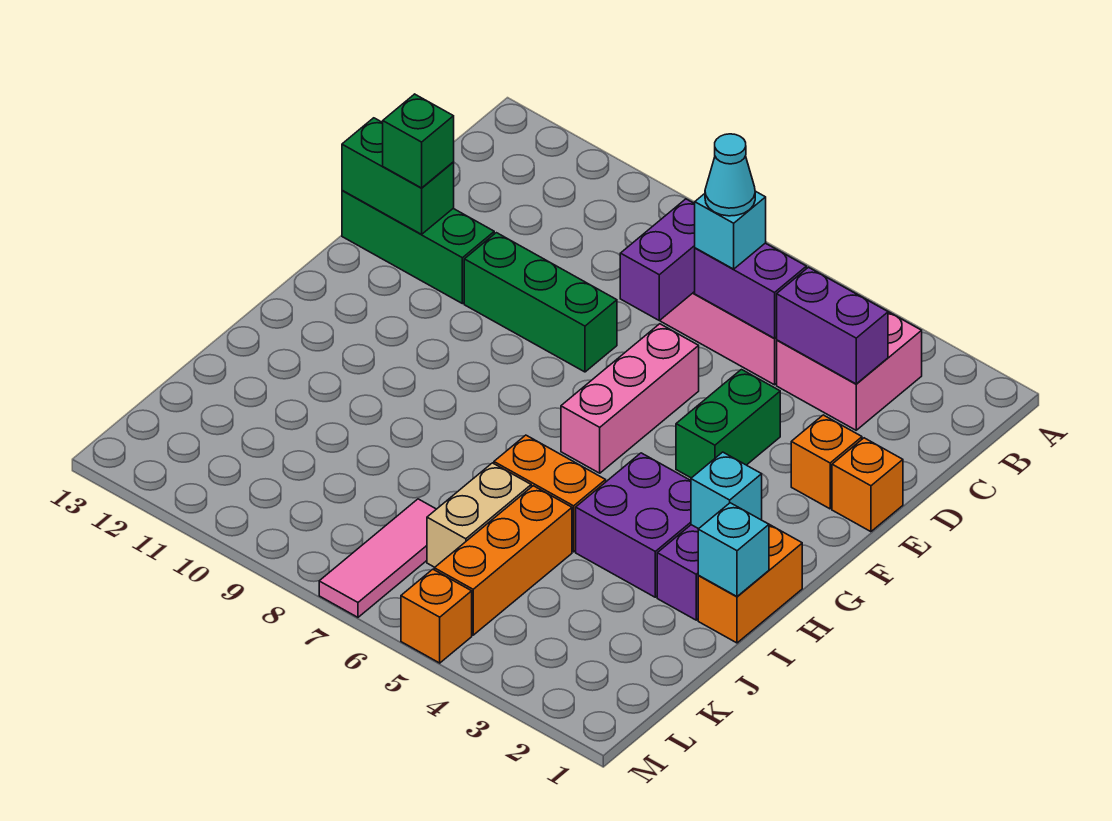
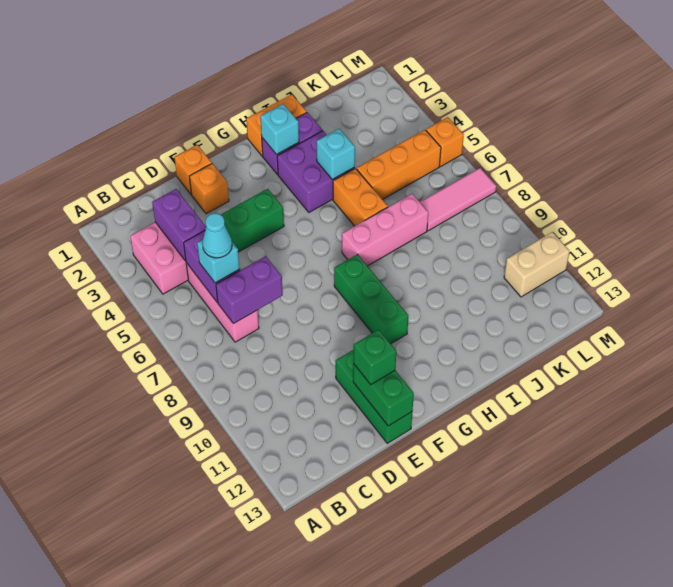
pink brick E6:G6 level 1 -> pink brick H7:J7 level 1
green brick E8:E10 level 1 -> green brick G8:G10 level 1
cyan brick I1 level 2 -> cyan brick I4 level 2
tan brick J6:K6 level 1 -> tan brick L11:M11 level 1

